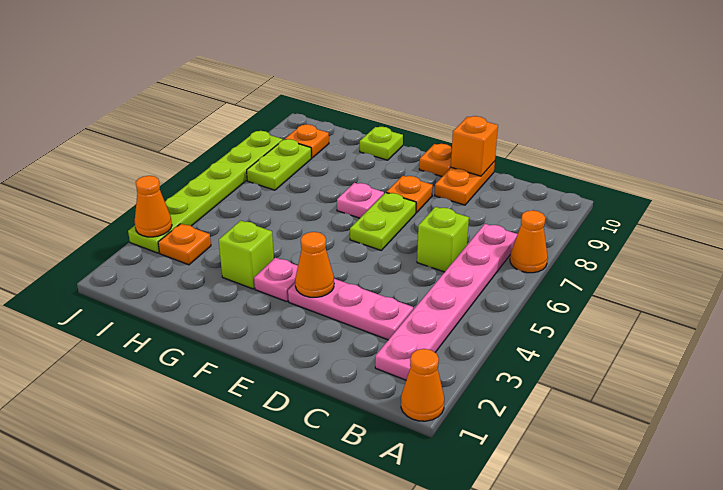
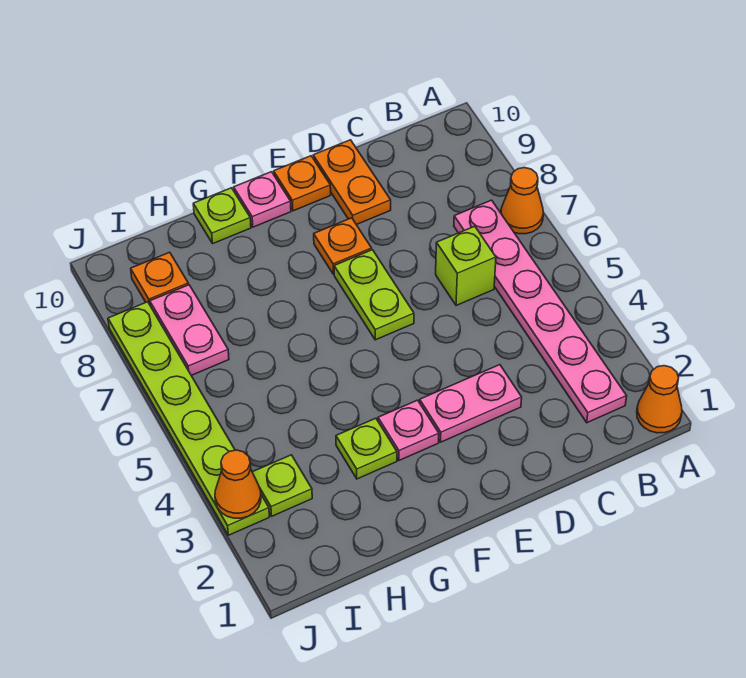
pink plate C3:E3 level 1 -> pink plate D3:E3 level 1
orange brick D10 level 2 -> none
orange cone E3 level 2 -> none
pink plate F7 level 1 -> pink plate F10 level 1
lime brick G3 level 1 -> lime plate G3 level 1
orange plate I3 level 1 -> lime plate I3 level 1
lime plate I7:I8 level 1 -> pink plate I7:I8 level 1

